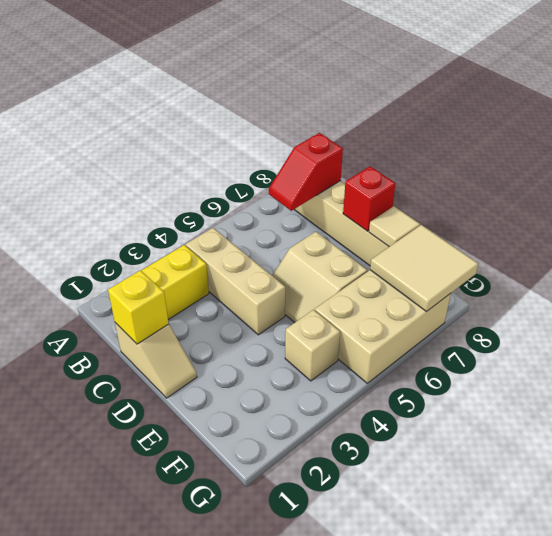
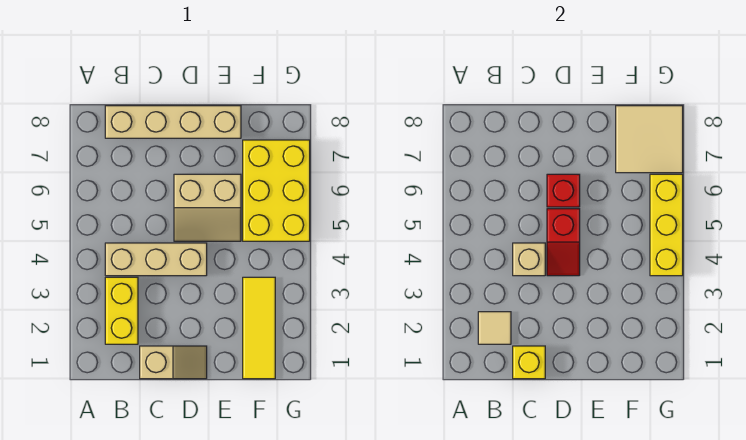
red slope B7:B8 level 2 top 8 -> red slope D4:D5 level 2 top 5
red brick D8 level 2 -> red brick D6 level 2
tan tile E8 level 2 -> tan tile B2 level 2
none -> yellow tile F1:F3 level 1
tan brick F4 level 1 -> tan brick C4 level 2
tan brick F5:G7 level 1 -> yellow brick F5:G7 level 1
none -> yellow brick G4:G6 level 2

